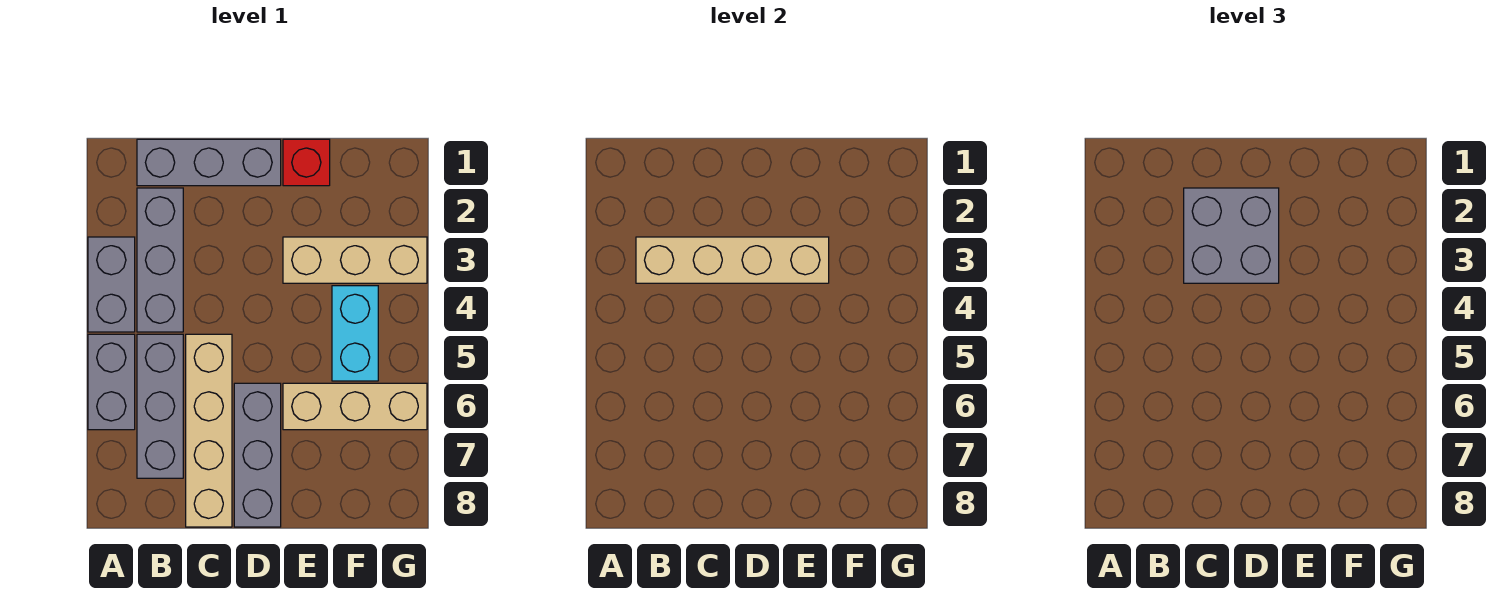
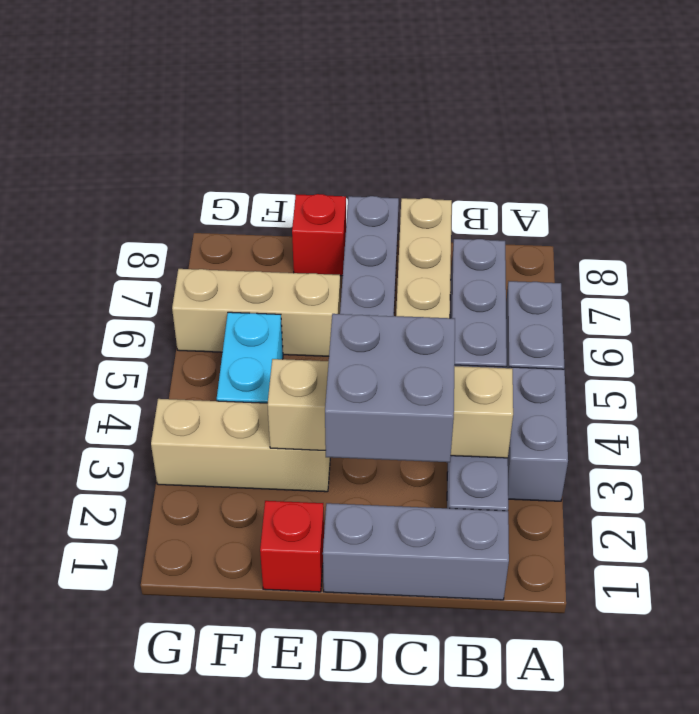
none -> red brick E8 level 1

